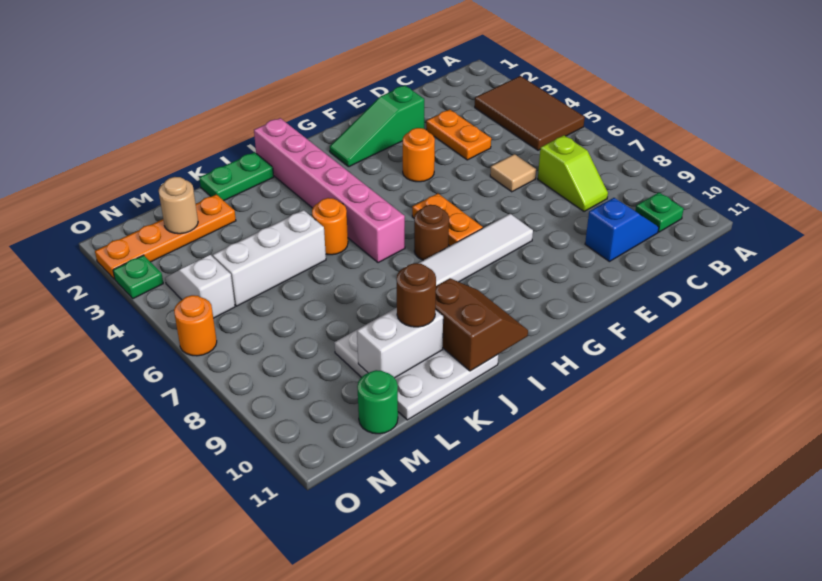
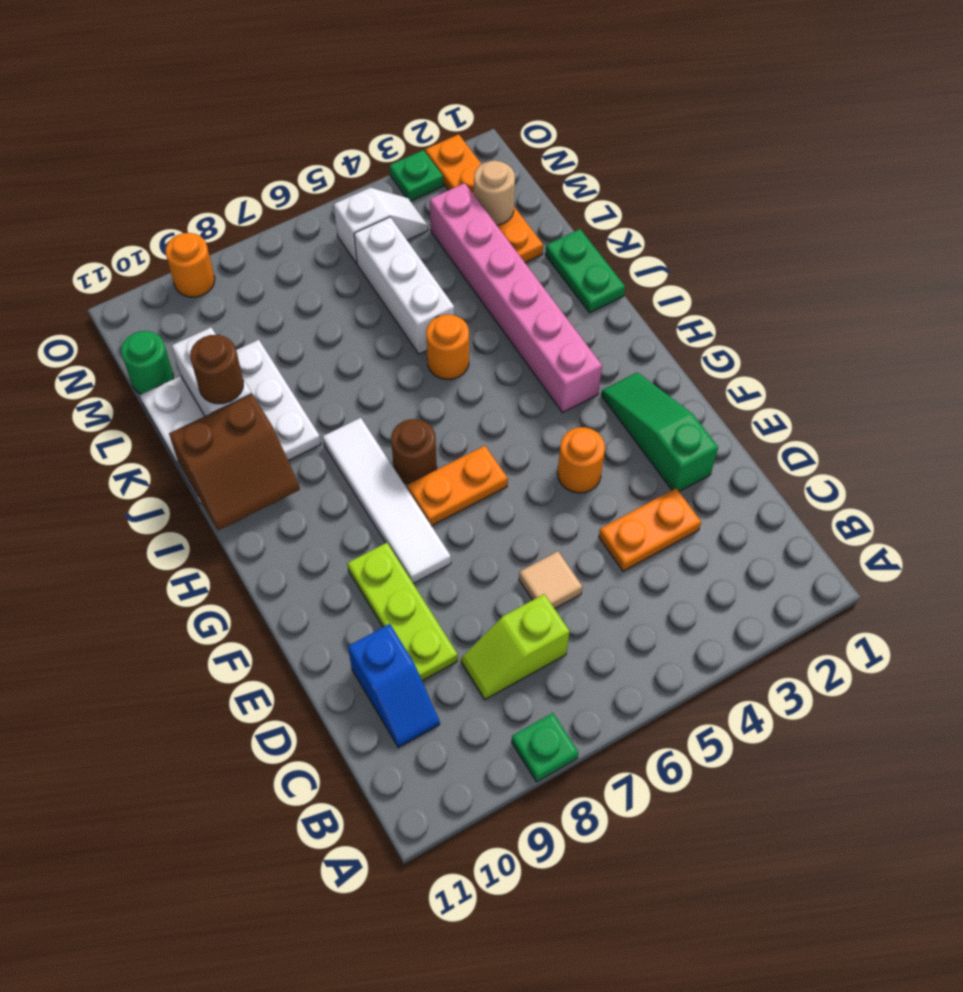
brown tile A3:B5 level 1 -> none
green plate B10 level 1 -> green plate A8 level 1
none -> lime plate D9:F9 level 1
pink brick I1:I6 level 1 -> pink brick H3:M3 level 1
orange round brick O6 level 1 -> orange round brick O9 level 1

